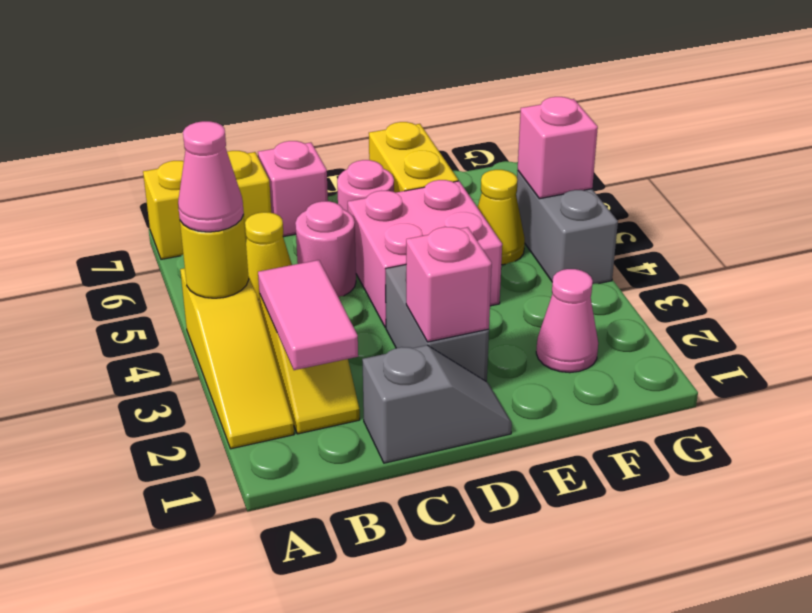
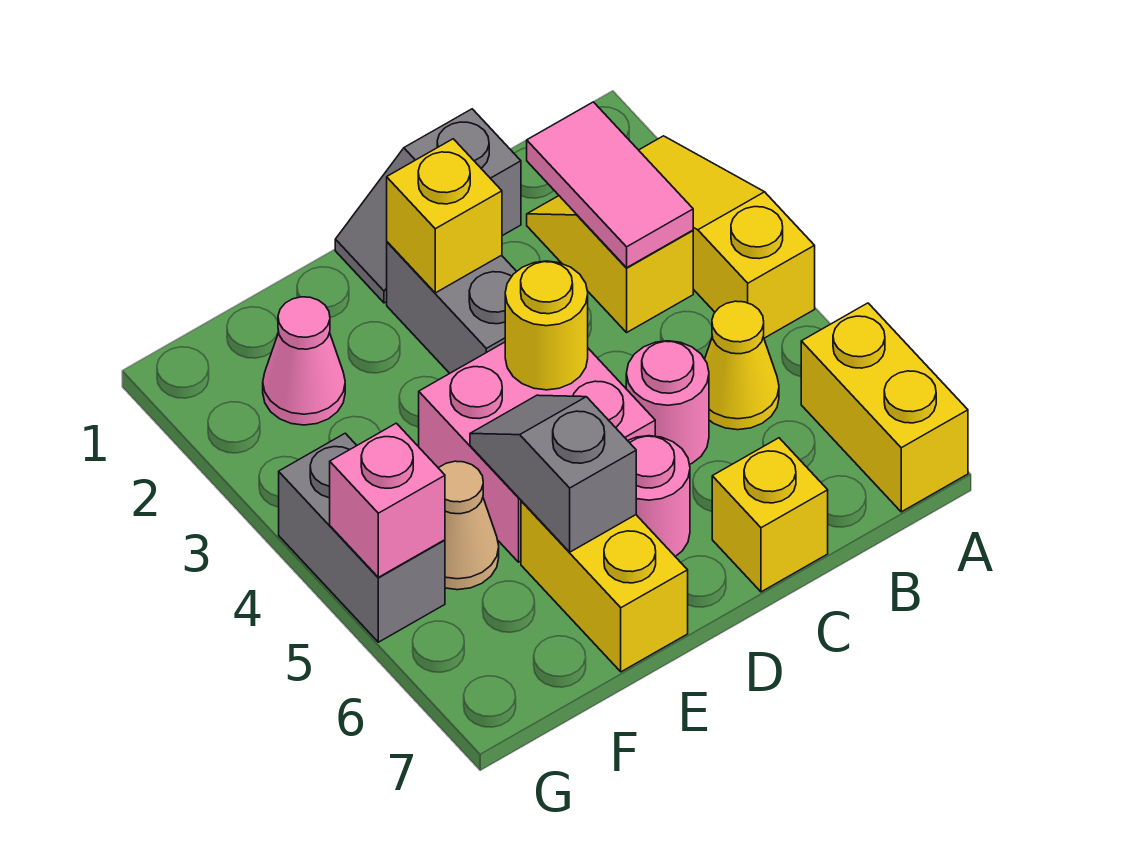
yellow round brick A4 level 2 -> yellow round brick D4 level 2
pink cone A4 level 3 -> none
yellow brick A7:B7 level 1 -> yellow brick A6:A7 level 1
pink brick C7 level 1 -> yellow brick C7 level 1
pink brick D2 level 2 -> yellow brick D2 level 2
none -> grey slope E5:E6 level 2 top 6
yellow cone F5 level 1 -> tan cone F5 level 1

